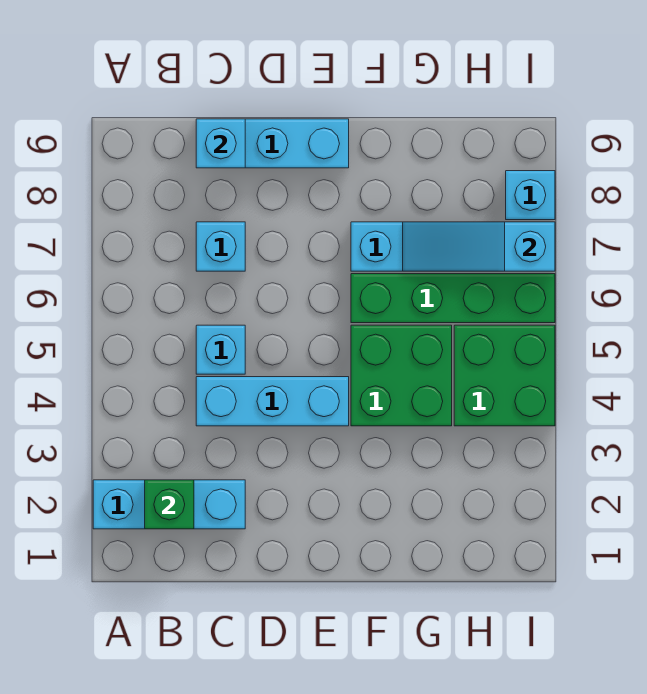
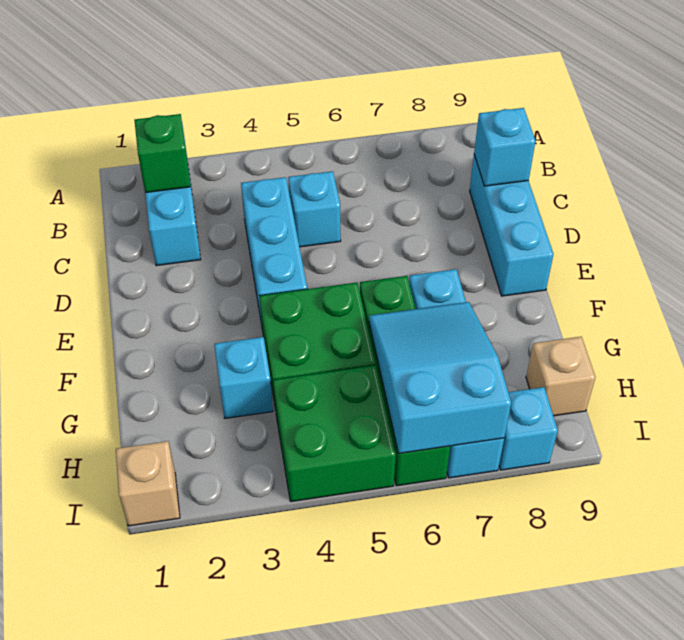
cyan brick C7 level 1 -> cyan brick G3 level 1
cyan slope G7:I7 level 2 top I -> cyan slope G6:I7 level 2 top I
none -> tan brick H9 level 1
none -> tan brick I1 level 1

